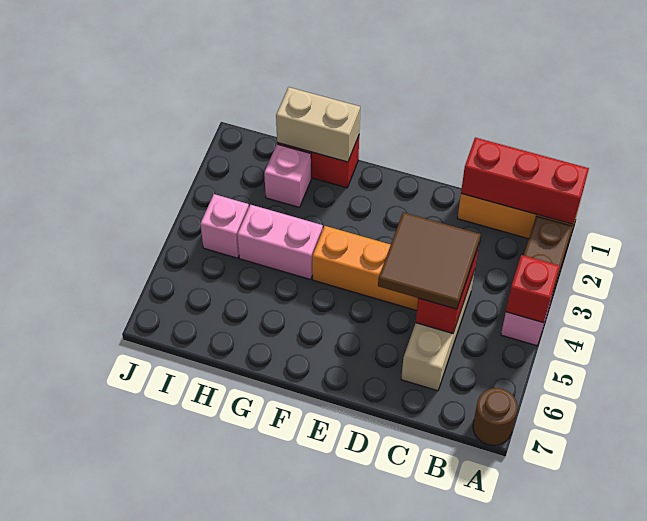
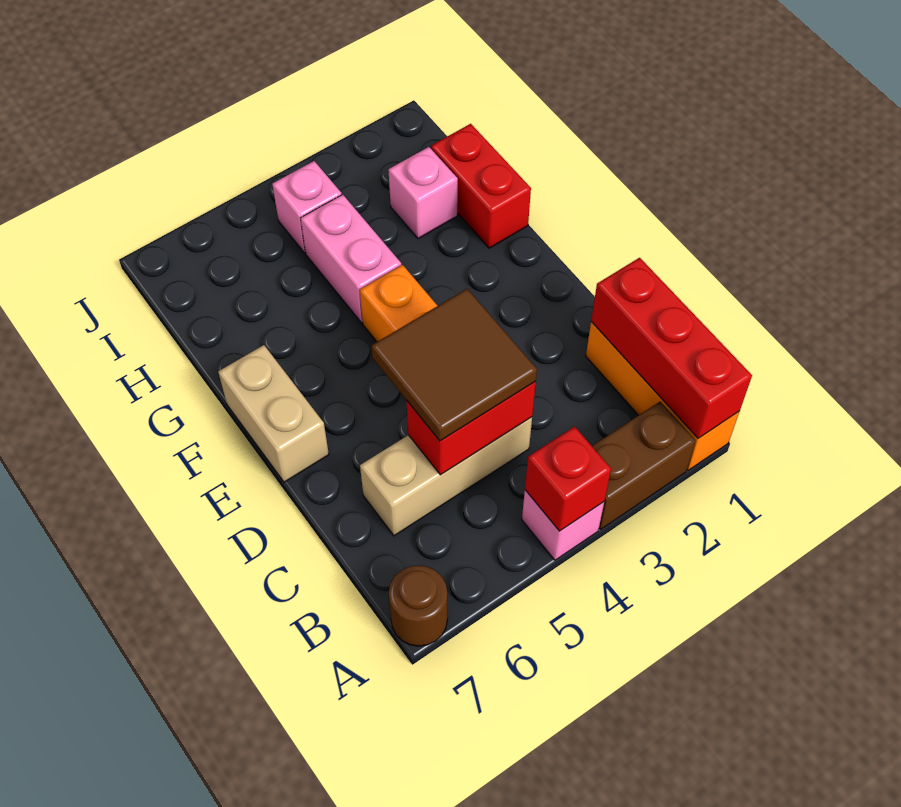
tan brick G1:H1 level 2 -> tan brick E7:F7 level 1

